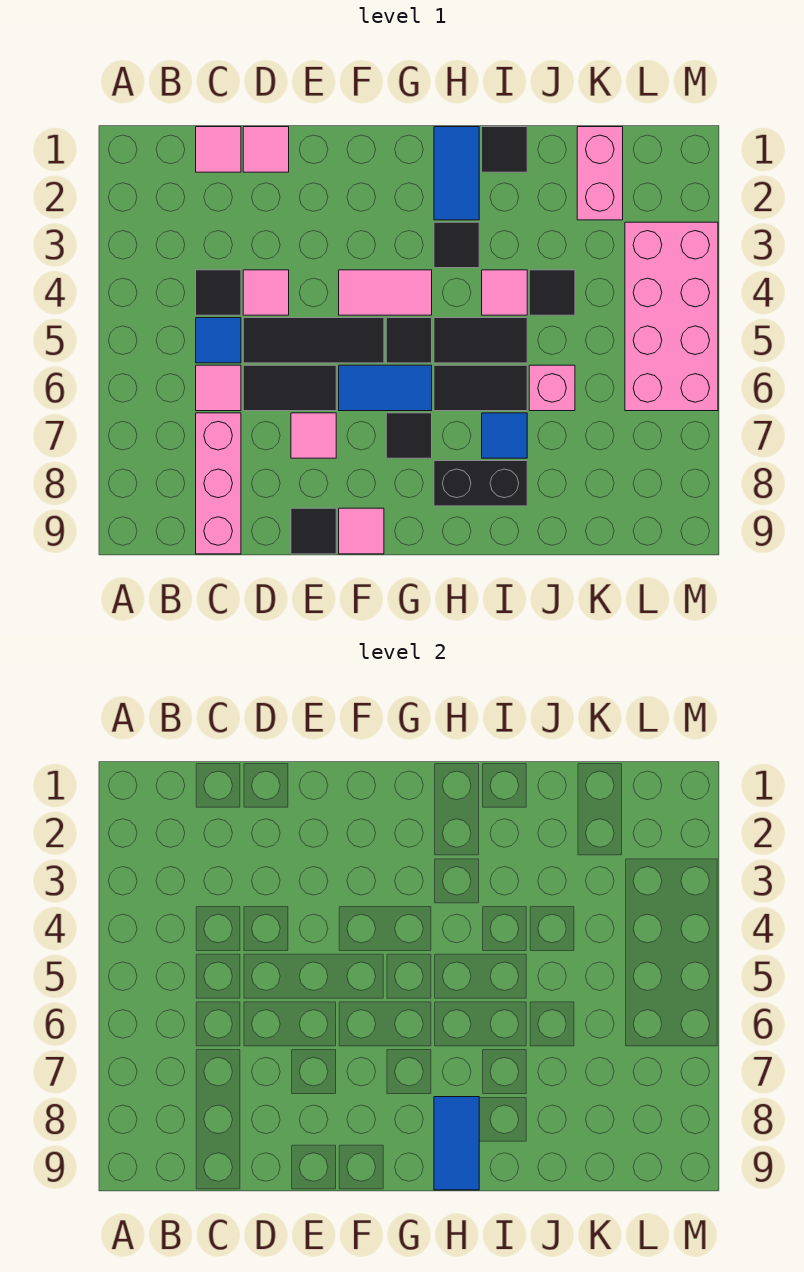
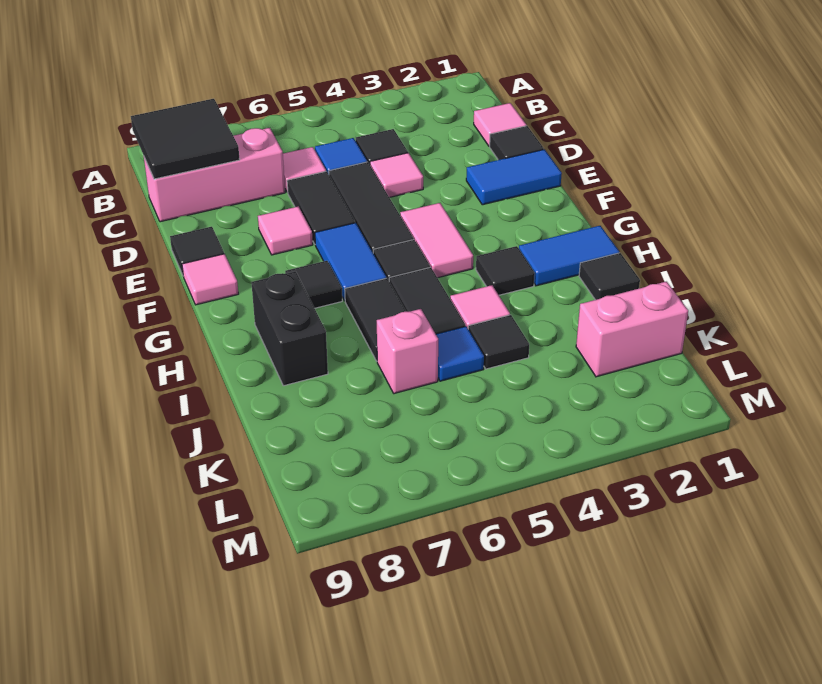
none -> black tile B8:C9 level 2
pink tile D1 level 1 -> black tile D1 level 1
blue tile H8:H9 level 2 -> blue tile E1:E2 level 1
blue tile I7 level 1 -> blue tile J5 level 1
pink brick L3:M6 level 1 -> none

